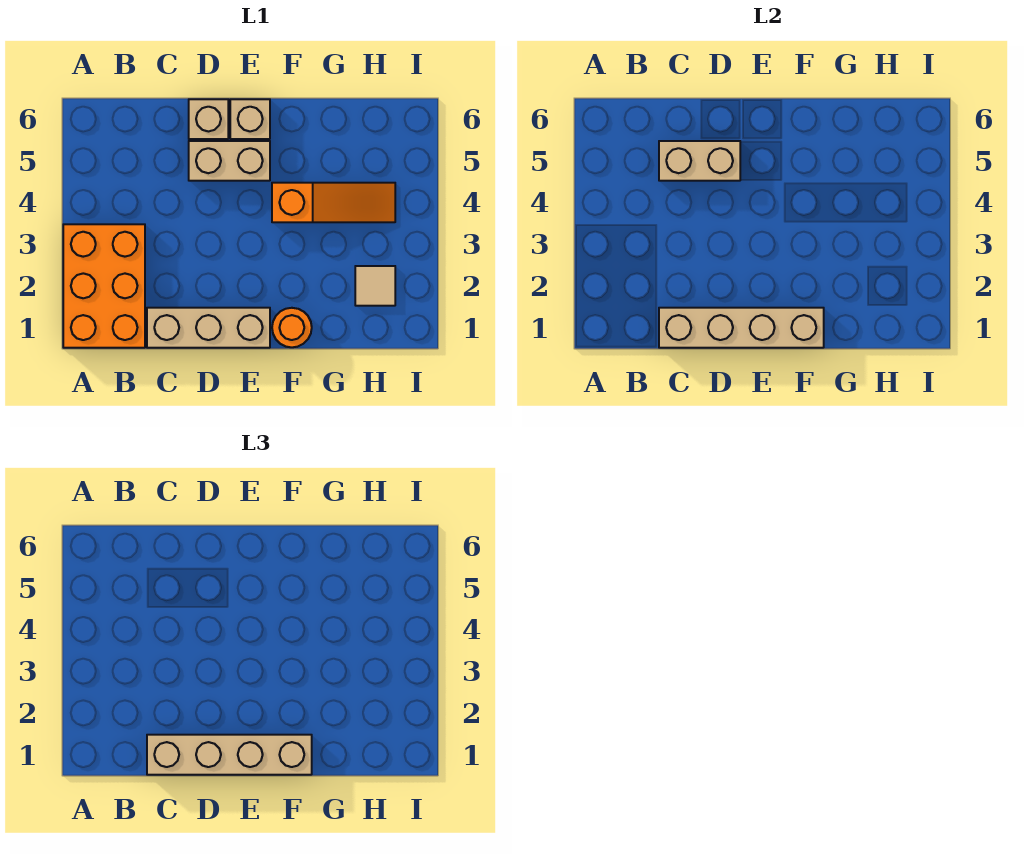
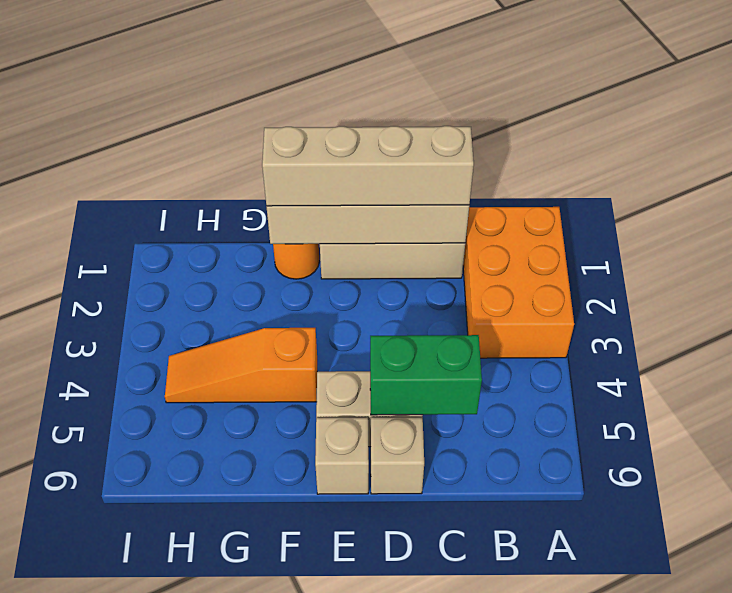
tan brick C5:D5 level 2 -> green brick C5:D5 level 2
tan tile H2 level 1 -> none

